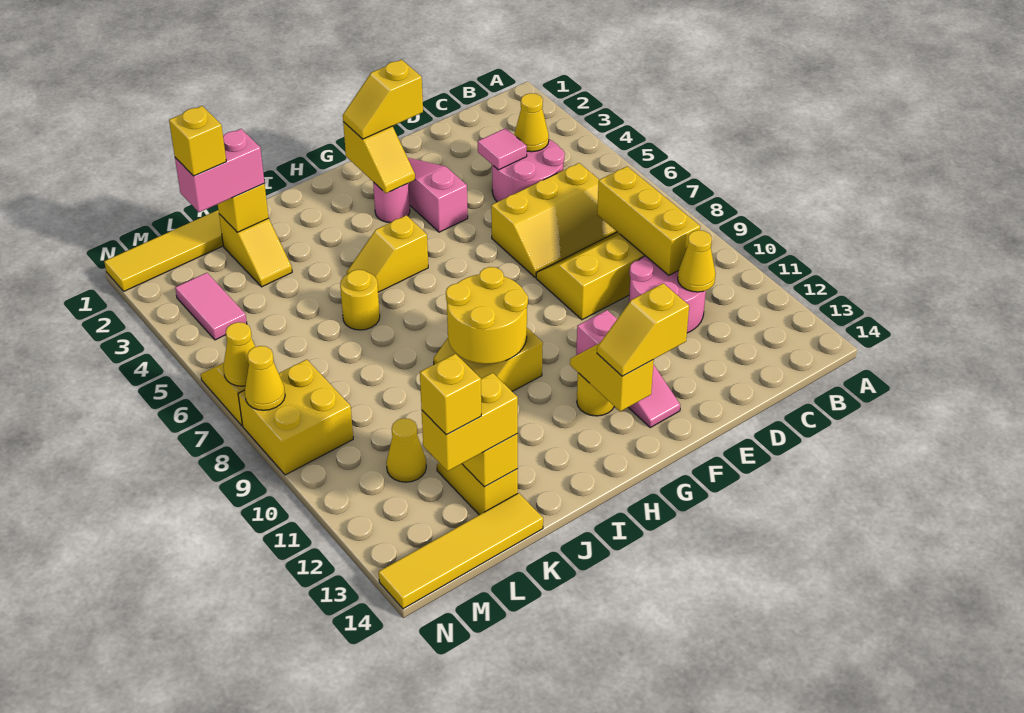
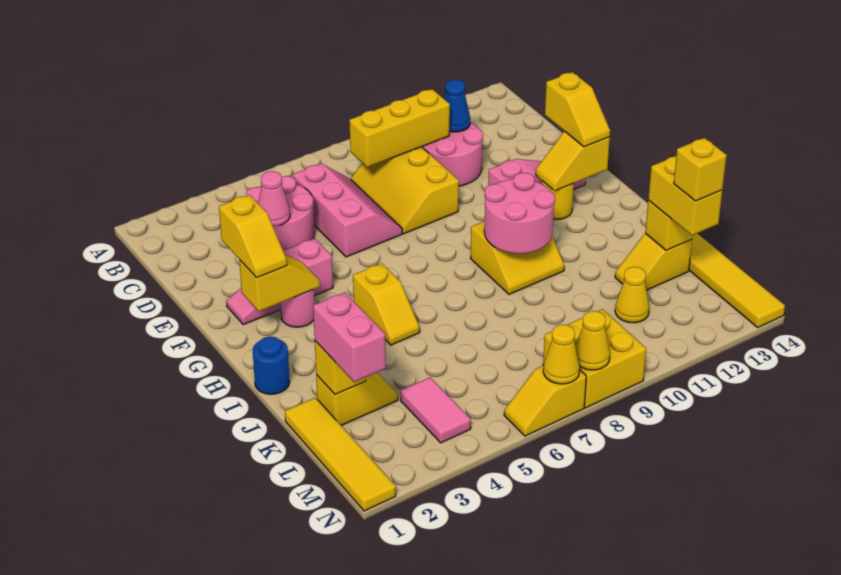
yellow cone C4 level 2 -> none
yellow slope C6:E7 level 1 top 6 -> pink slope C6:E7 level 1 top 6
yellow cone C11 level 2 -> blue cone C11 level 2
pink tile D4 level 2 -> pink cone D4 level 2
yellow round brick H9:I10 level 2 -> pink round brick H9:I10 level 2
none -> blue round brick I1 level 1
yellow round brick J6 level 1 -> none
yellow brick L2 level 4 -> none
pink tile M3:M4 level 1 -> pink tile L4:M4 level 1

